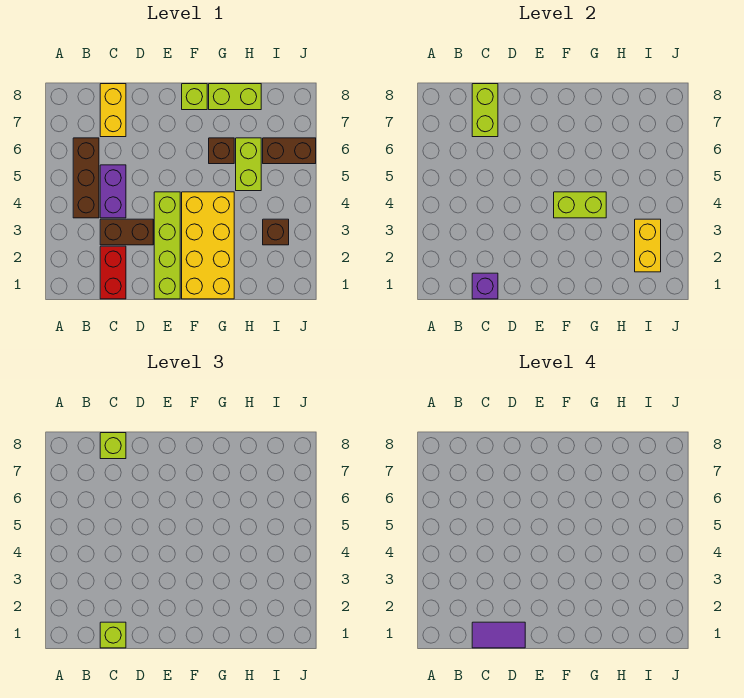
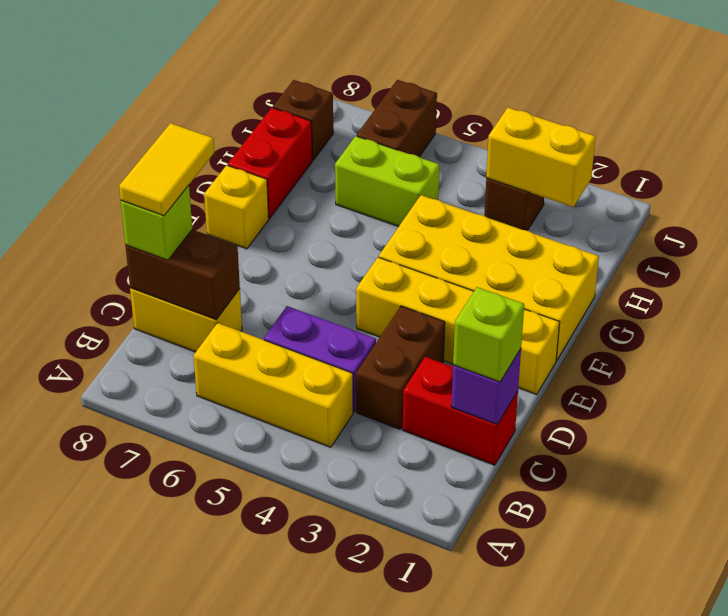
brown brick B4:B6 level 1 -> yellow brick B4:B6 level 1
purple tile C1:D1 level 4 -> none
lime brick C7:C8 level 2 -> brown brick C7:C8 level 2
none -> yellow tile C8:D8 level 4
lime brick E1:E4 level 1 -> yellow brick E1:E4 level 1
lime brick F4:G4 level 2 -> none
lime brick F8 level 1 -> yellow brick F8 level 1
brown brick G6 level 1 -> brown brick I8 level 1
lime brick G8:H8 level 1 -> red brick G8:H8 level 1

